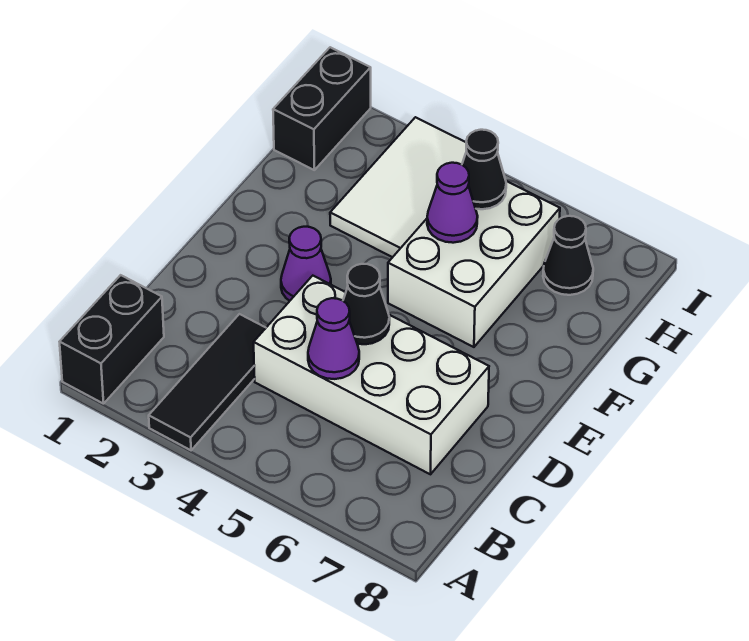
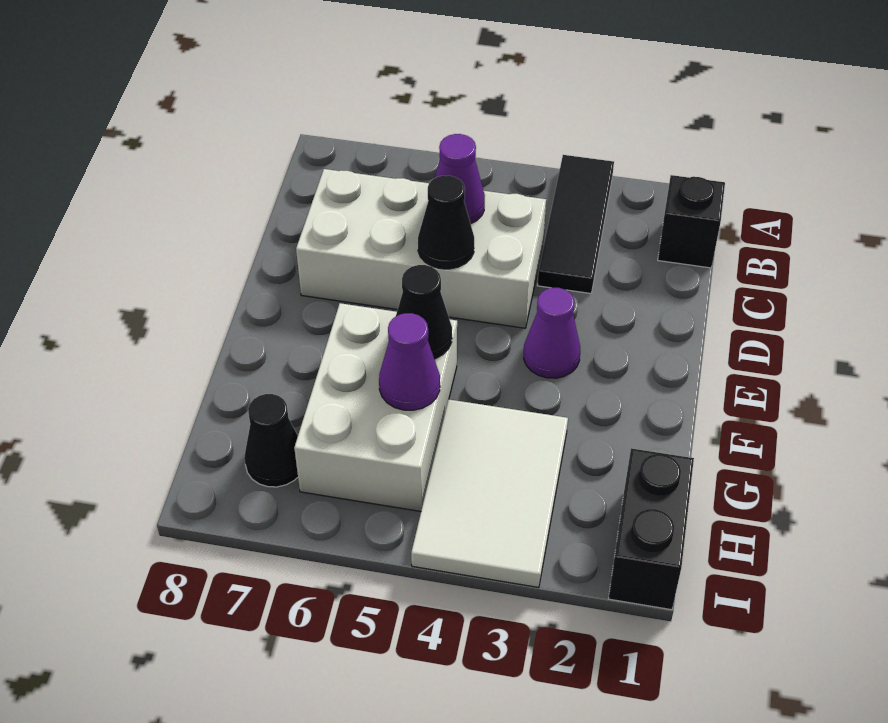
black brick A1:B1 level 1 -> black brick B1 level 1
black cone H5 level 2 -> black cone F5 level 2

